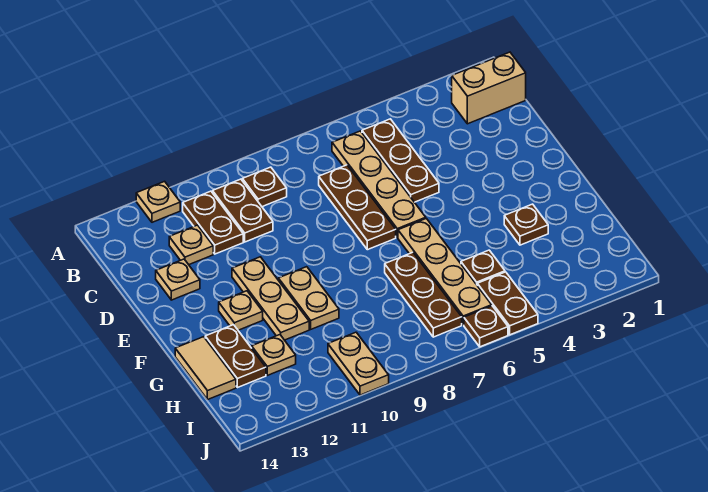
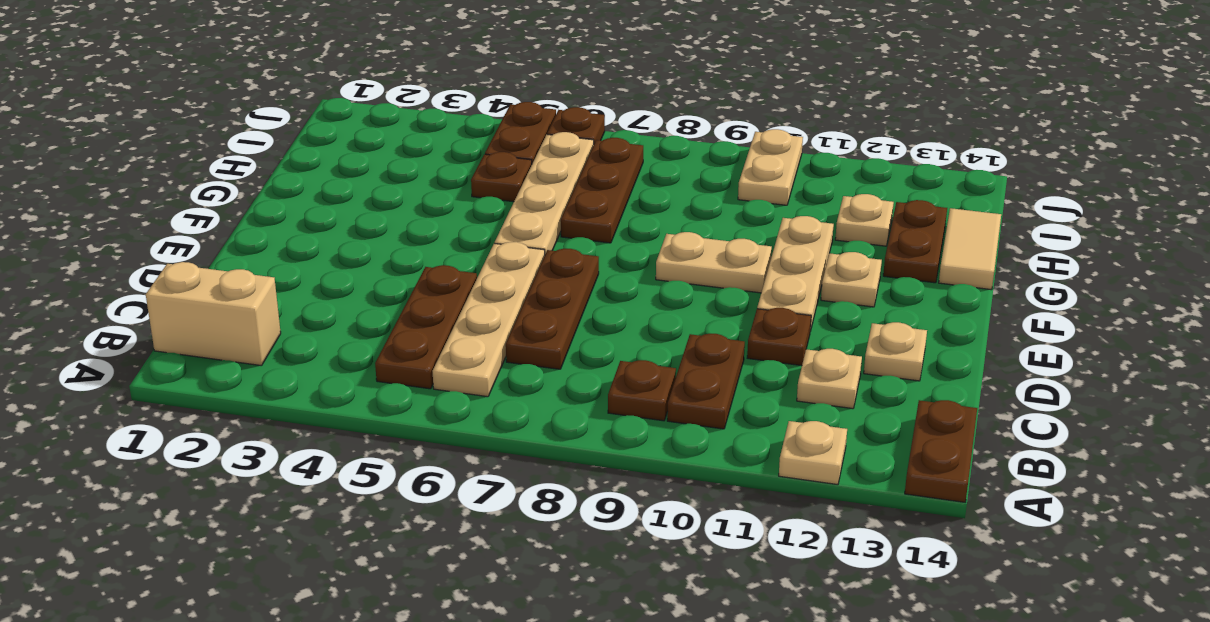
brown plate B11:C11 level 1 -> brown plate A14:B14 level 1
tan plate F10:G10 level 1 -> tan plate F9:F10 level 1
brown plate G3 level 1 -> brown plate D11 level 1

